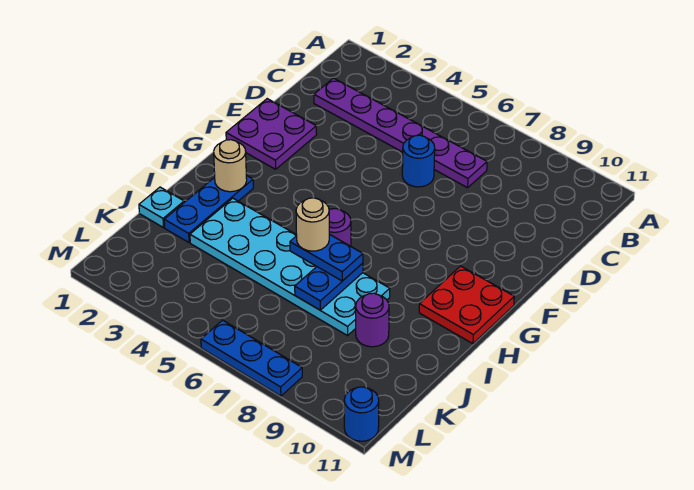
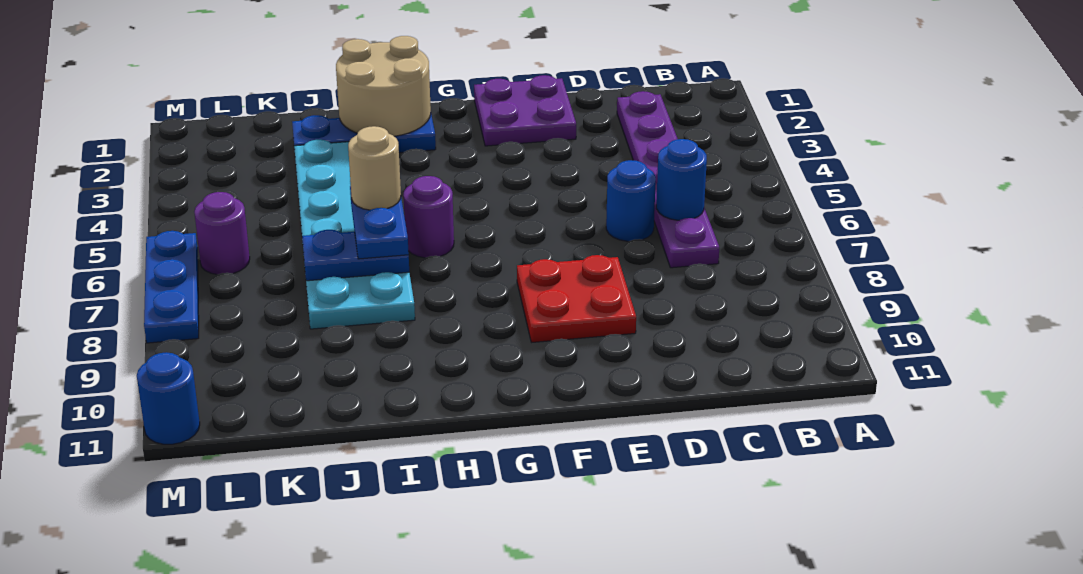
none -> blue round brick C6 level 2
red plate G10:H11 level 1 -> red plate E8:F9 level 1
tan round brick H2 level 2 -> tan round brick H1:I2 level 2
cyan plate J1 level 1 -> none
purple round brick J9 level 1 -> purple round brick L6 level 1

